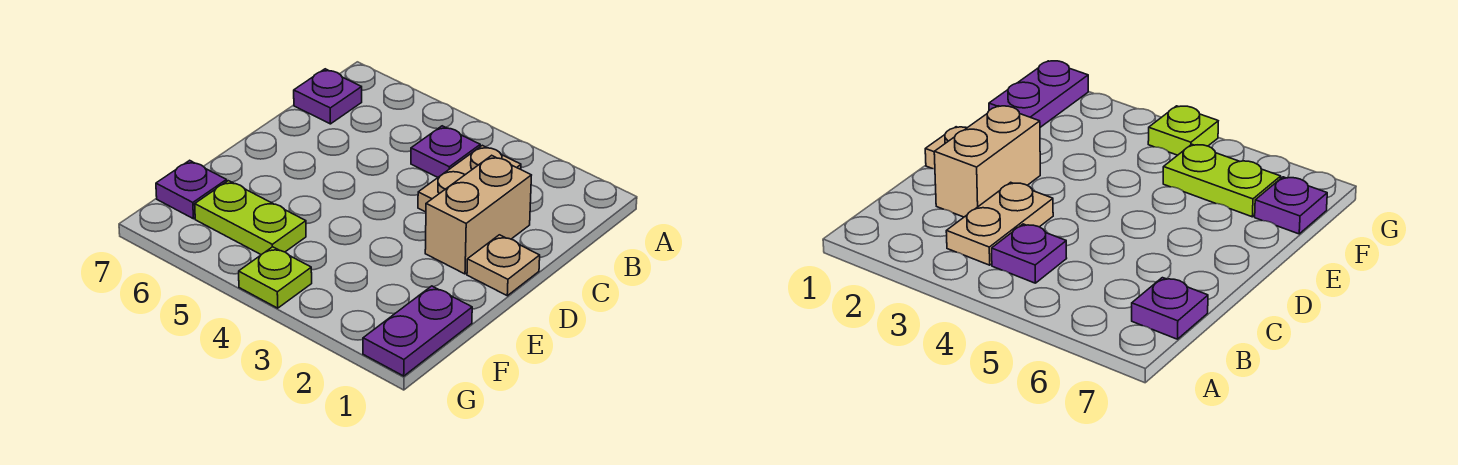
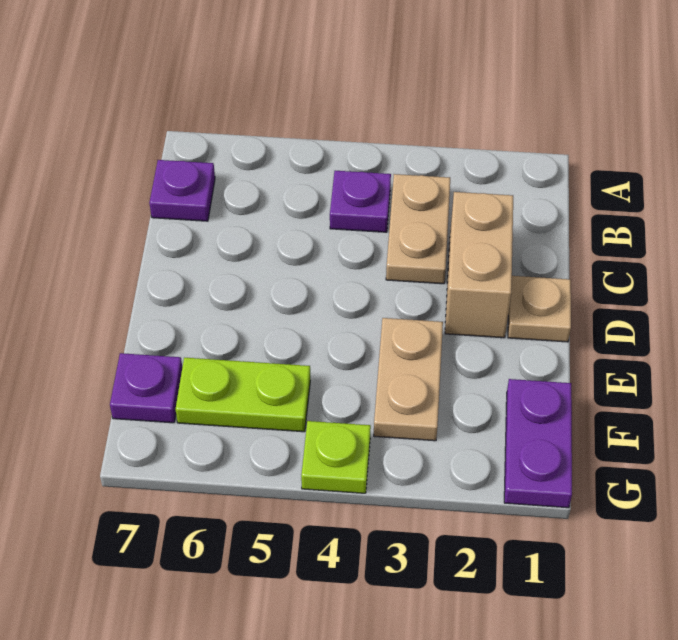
none -> tan plate E3:F3 level 1

